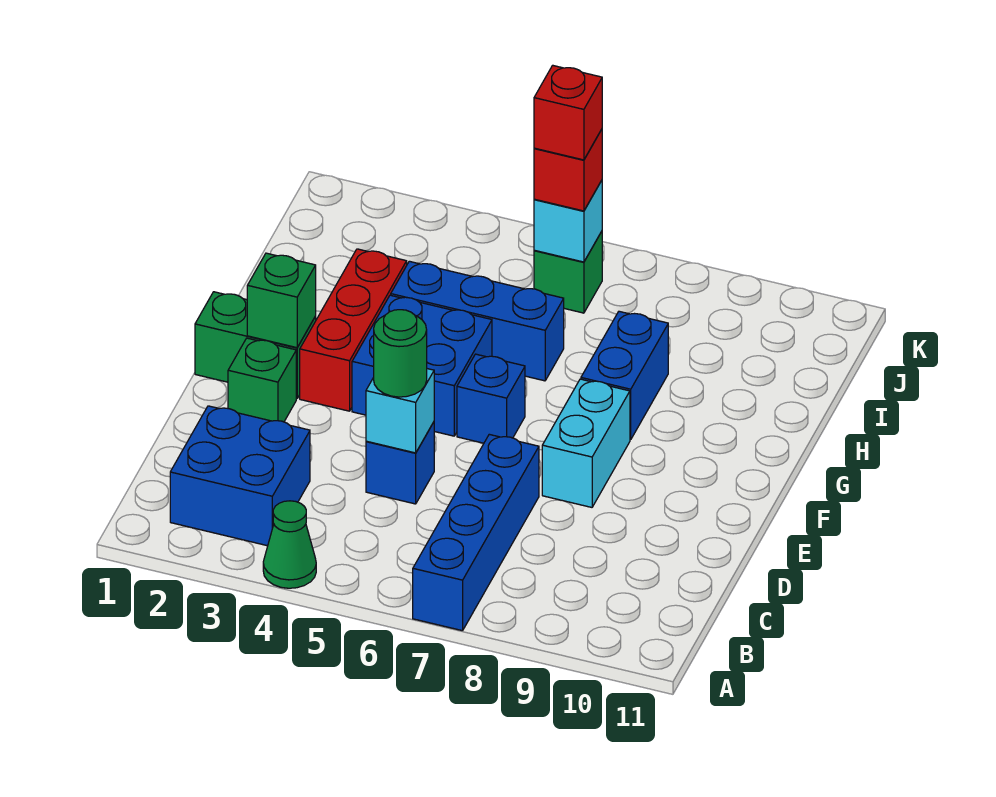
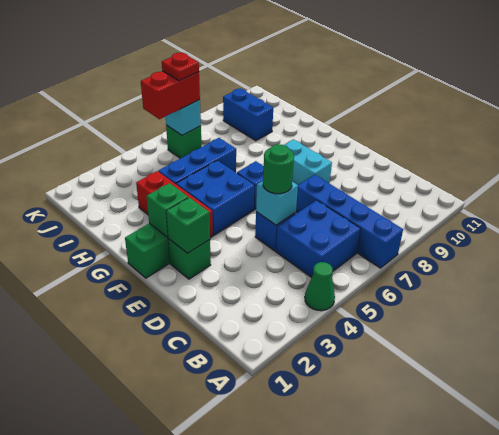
blue brick B2:C3 level 1 -> blue brick B5:C6 level 1
none -> green brick E2 level 2
blue brick G8:H8 level 1 -> blue brick I9:J9 level 1
red brick J6 level 3 -> red brick J5:J6 level 3
red brick J6 level 4 -> red plate J6 level 4

